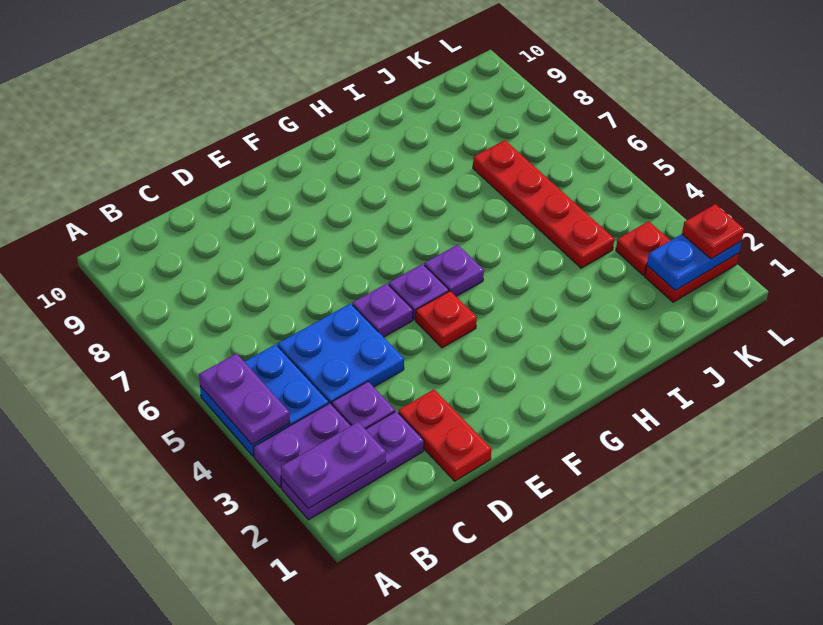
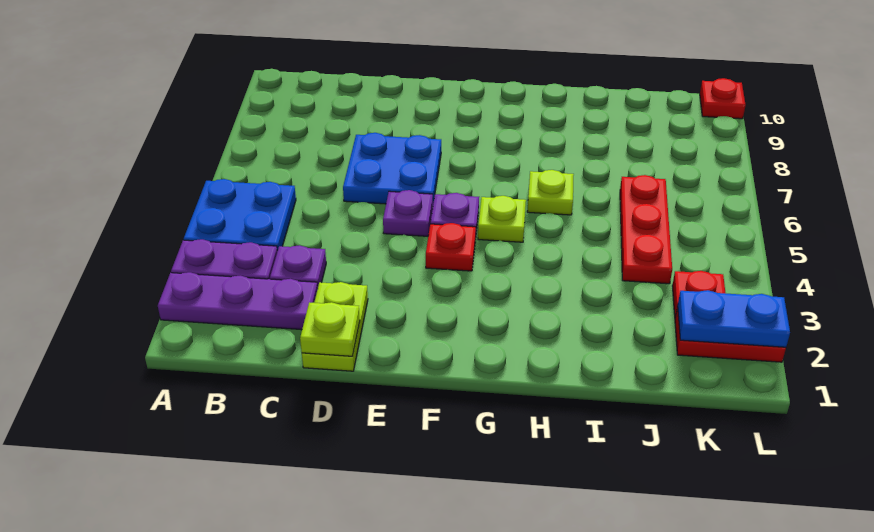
purple plate A2:B2 level 2 -> none
purple plate A4:A5 level 2 -> none
blue plate C4:D5 level 1 -> blue plate D6:E7 level 1
red plate D1:D2 level 1 -> lime plate D1:D2 level 1
none -> lime plate D1 level 2
purple plate G5 level 1 -> lime plate G5 level 1
none -> lime plate H6 level 1
red plate J4:J7 level 1 -> red plate J4:J6 level 1
red plate L2 level 3 -> red plate L10 level 1

